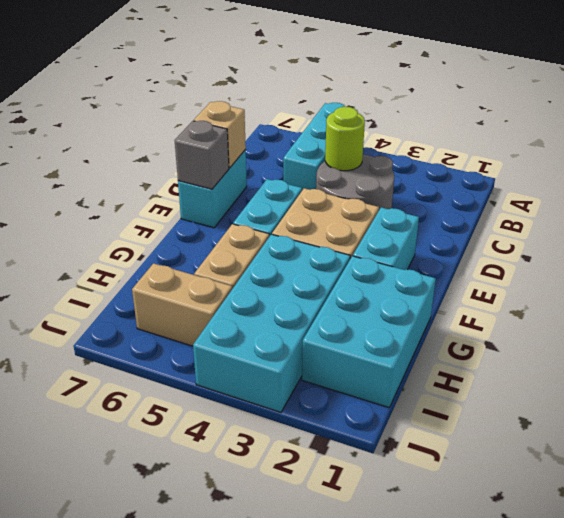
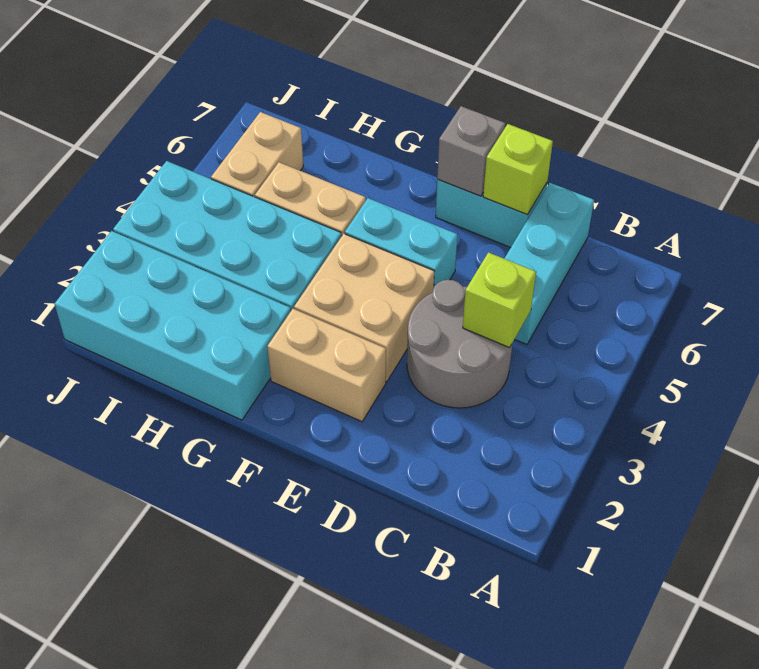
cyan brick A5:C5 level 1 -> cyan brick C5:C7 level 1
lime round brick C4 level 2 -> lime brick C4 level 2
tan brick D7 level 2 -> lime brick D7 level 2
cyan brick E2:F2 level 1 -> tan brick E2:F2 level 1
cyan brick G1:I2 level 1 -> cyan brick G1:J2 level 1

